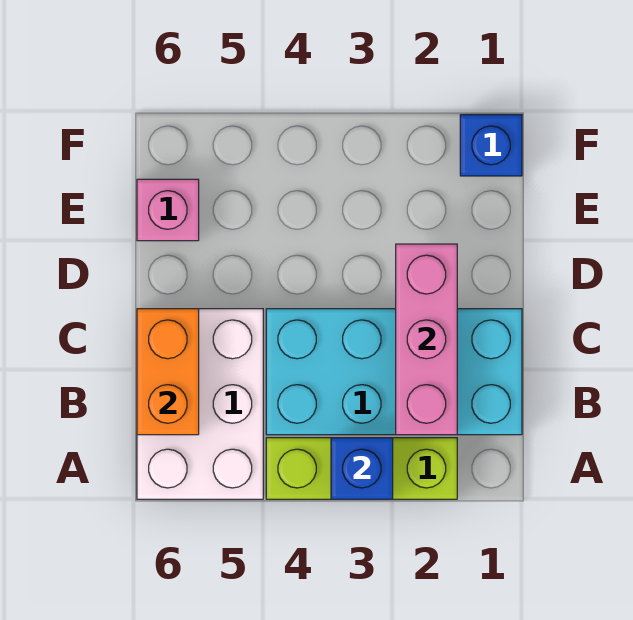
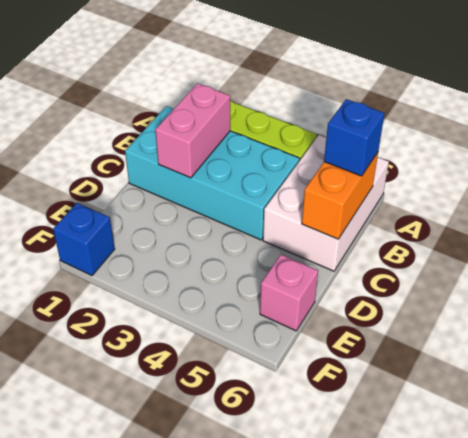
blue brick A3 level 2 -> blue brick B6 level 3
pink brick B2:D2 level 2 -> pink brick B2:C2 level 2

